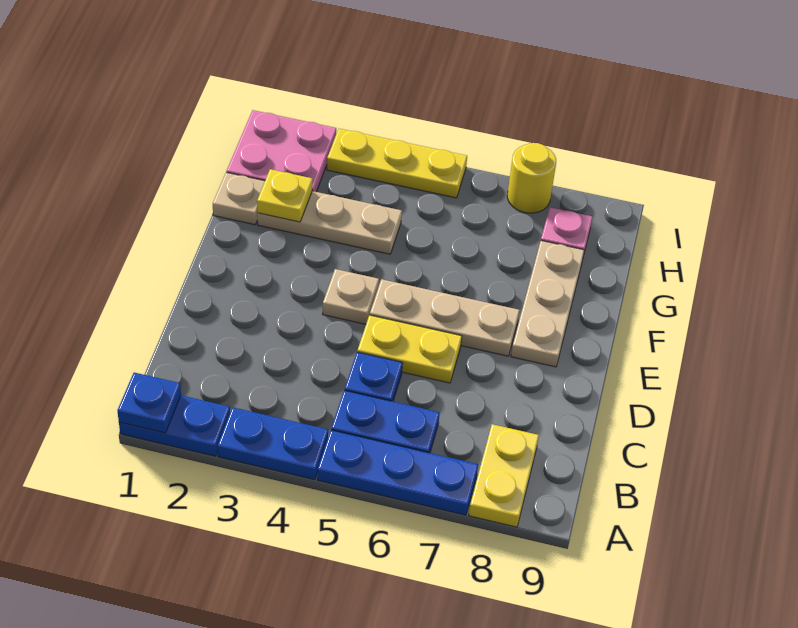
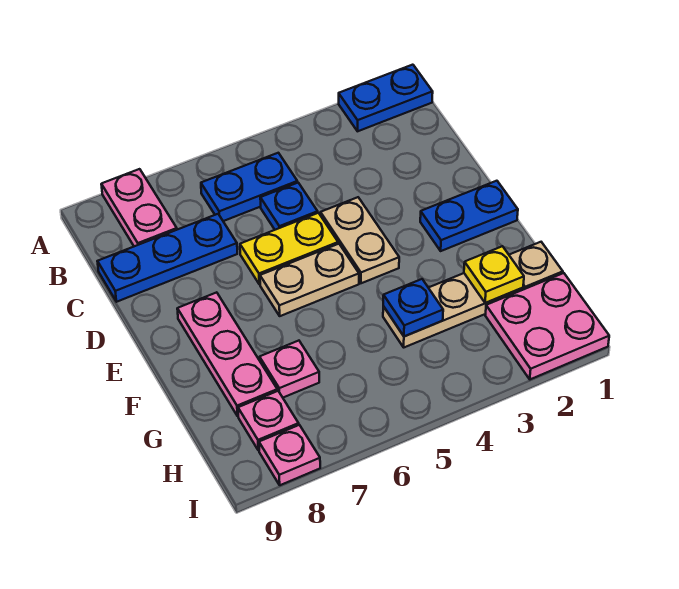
blue plate A1 level 2 -> blue plate G4 level 2
blue plate A3:A4 level 1 -> blue plate E1:E2 level 1
blue plate A5:A7 level 1 -> blue plate C7:C9 level 1
yellow plate A8:B8 level 1 -> pink plate A8:B8 level 1
tan plate E4 level 1 -> tan plate D4:E4 level 1
tan plate E5:E7 level 1 -> tan plate E5:E6 level 1
tan plate E8:G8 level 1 -> pink plate E8:G8 level 1
none -> pink plate G7 level 1
yellow plate I3:I5 level 1 -> none
yellow round brick I7 level 1 -> none
none -> pink plate I8 level 1

